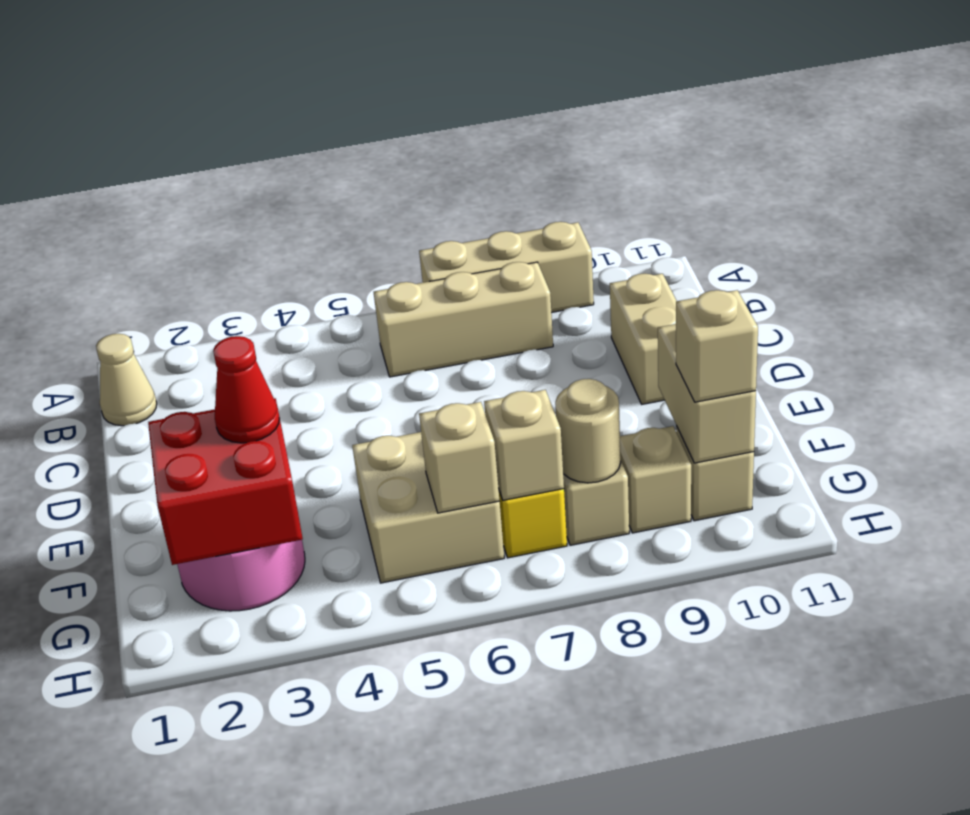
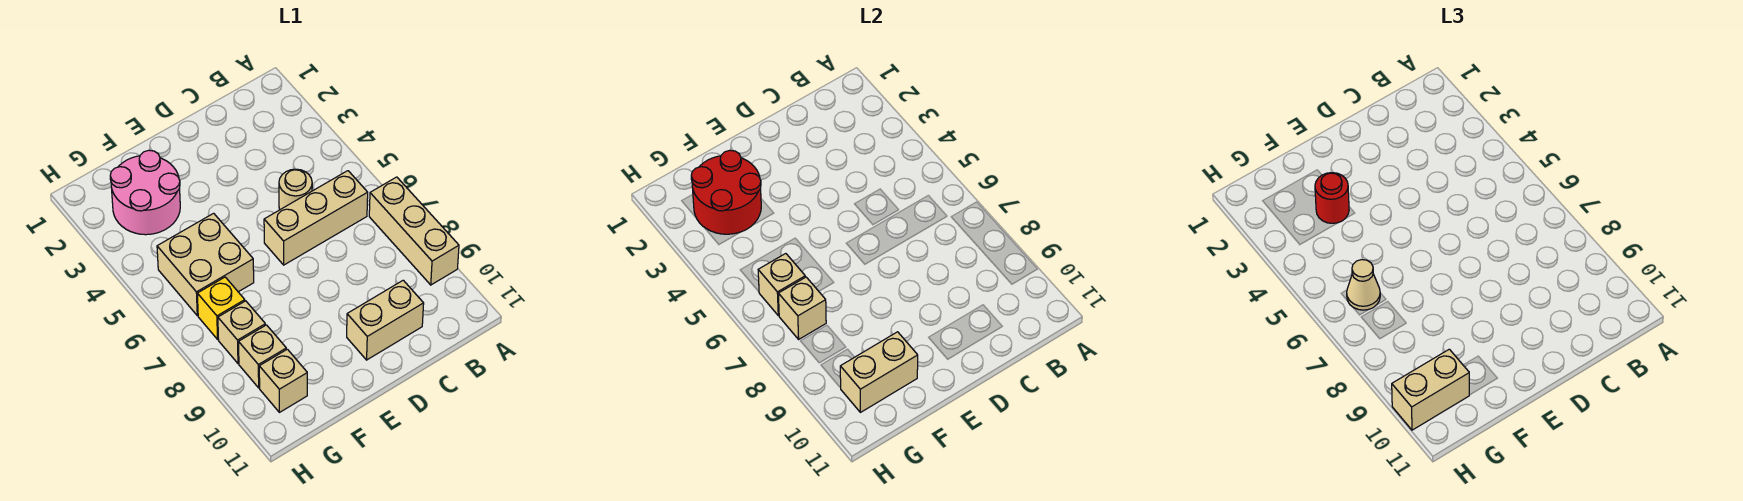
tan cone B1 level 1 -> tan cone G6 level 3
tan brick B6:B8 level 1 -> tan brick B6:D6 level 1
red brick F2:G3 level 2 -> red round brick F2:G3 level 2
red cone F3 level 3 -> red round brick F3 level 3
tan round brick G8 level 2 -> tan round brick C5 level 1
tan brick G10 level 3 -> tan brick G10:H10 level 3

